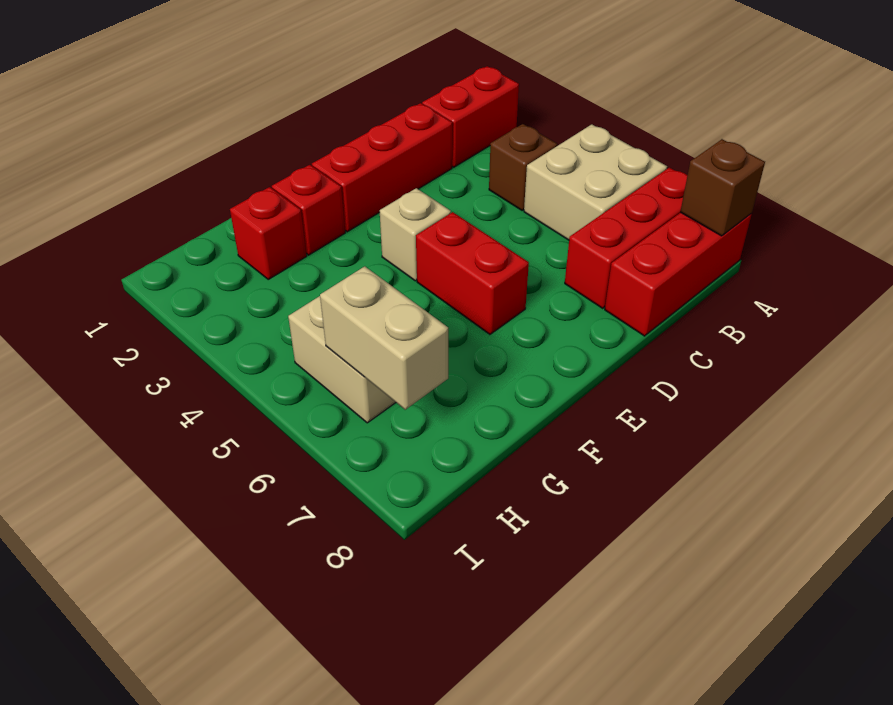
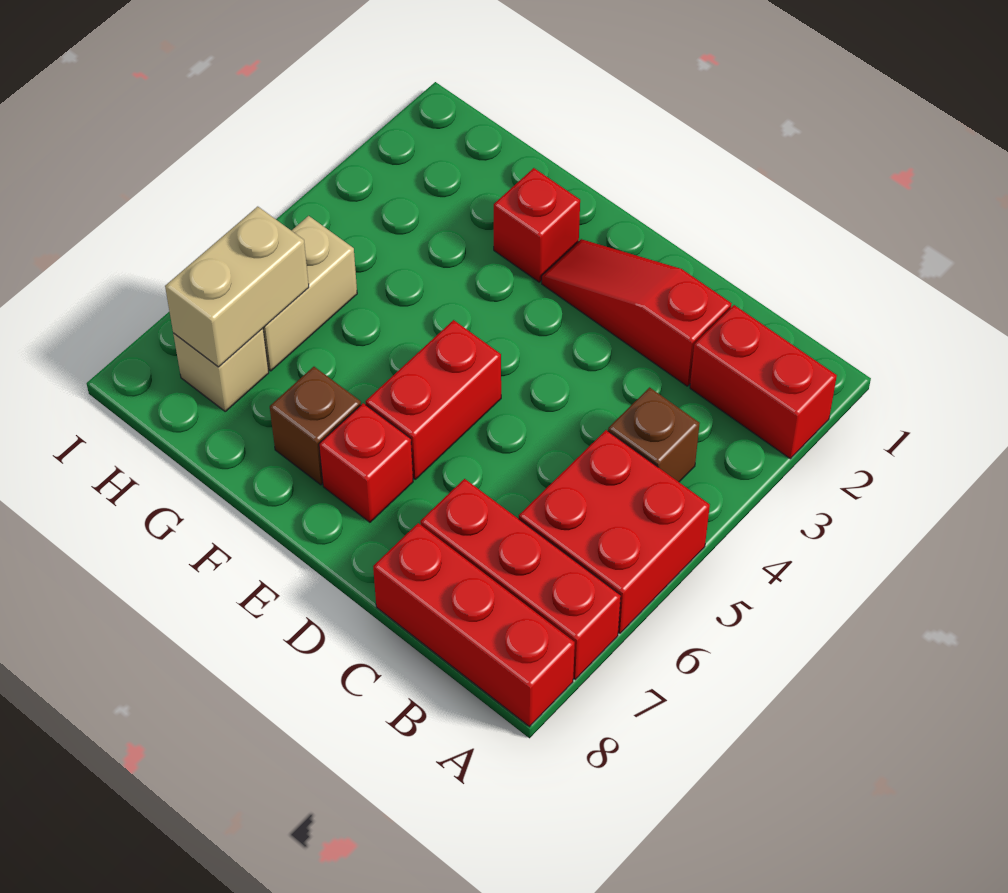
tan brick A5:B6 level 1 -> red brick A5:B6 level 1
brown brick A8 level 2 -> brown brick F7 level 1
red brick C2:E2 level 1 -> red slope C2:E2 level 1 top C
tan brick E4 level 1 -> tan brick H7 level 1
red brick G2 level 1 -> red brick E7 level 1

